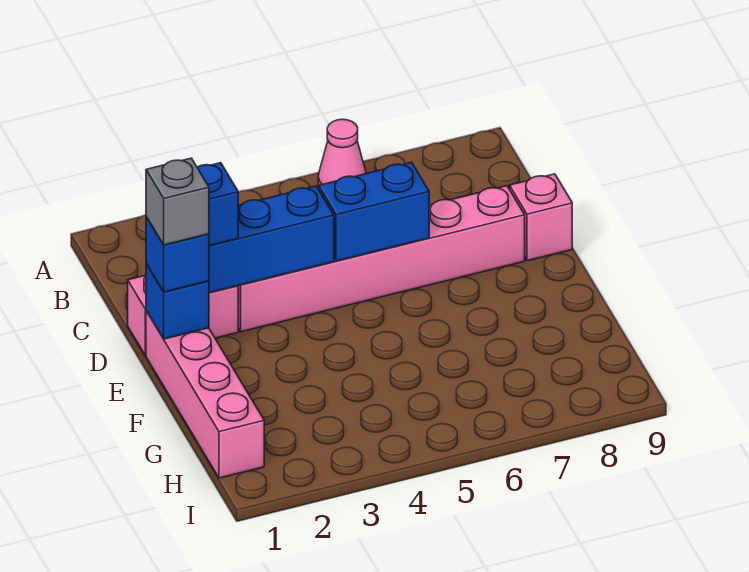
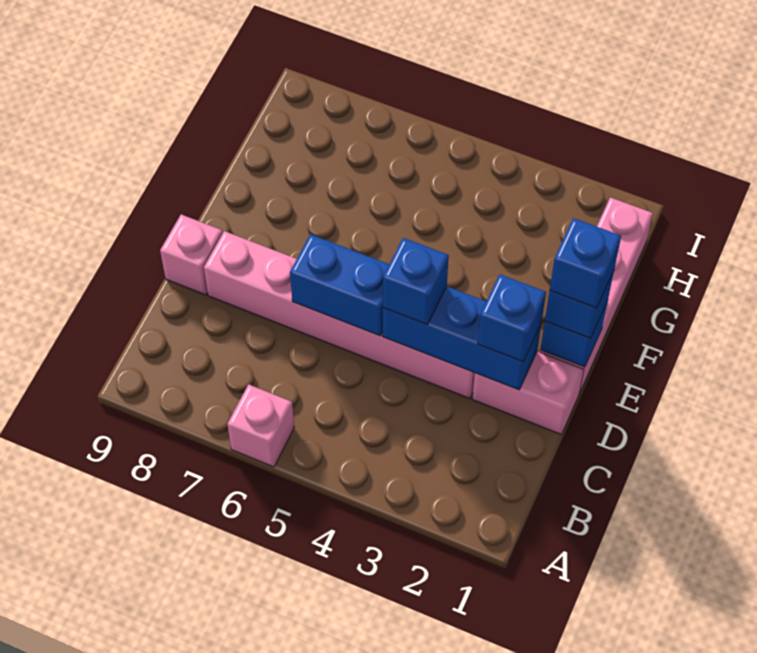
pink cone A6 level 1 -> pink brick A6 level 1
none -> blue brick D4 level 3
grey brick E1 level 4 -> blue brick E1 level 4

